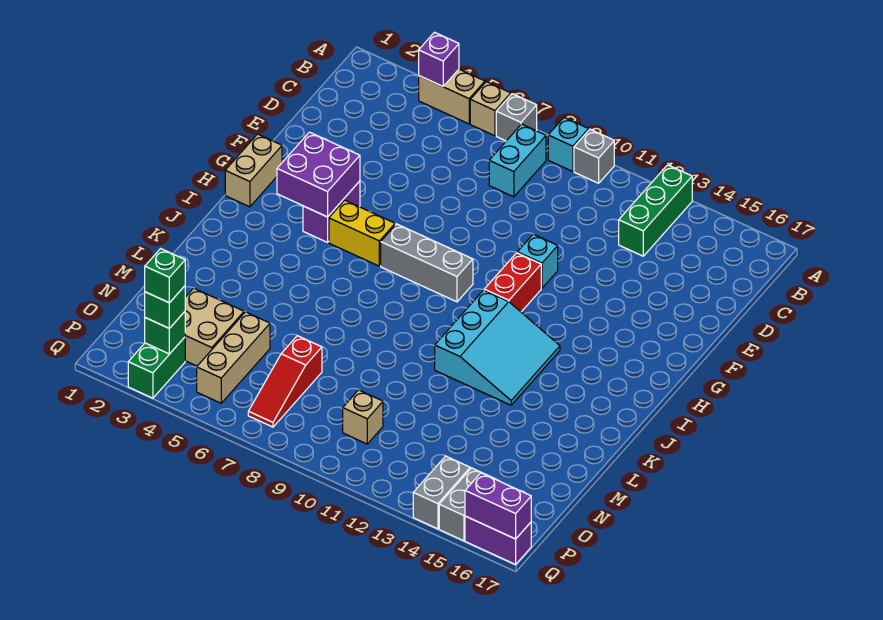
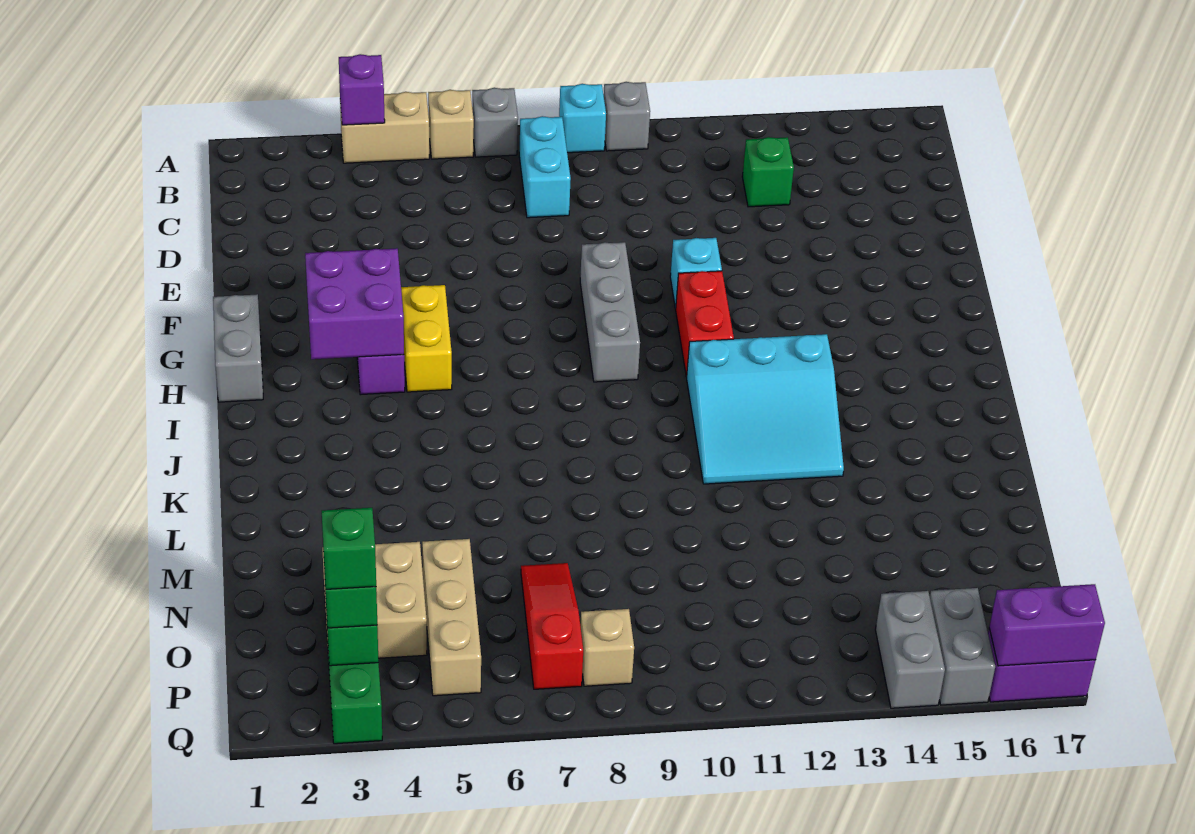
green brick A13:C13 level 1 -> green brick C13 level 1
tan brick G1:H1 level 1 -> grey brick G1:H1 level 1
yellow brick H5:H6 level 1 -> yellow brick G5:H5 level 1
grey brick H7:H9 level 1 -> grey brick F9:H9 level 1
cyan slope I11:K13 level 1 top 11 -> cyan slope I11:K13 level 1 top I
red slope N7:P7 level 1 top N -> red slope N7:P7 level 1 top P
tan brick O10 level 1 -> tan brick P8 level 1

